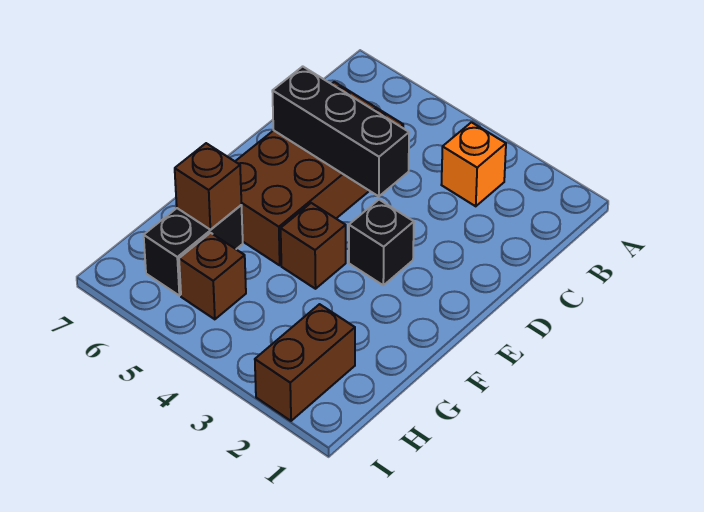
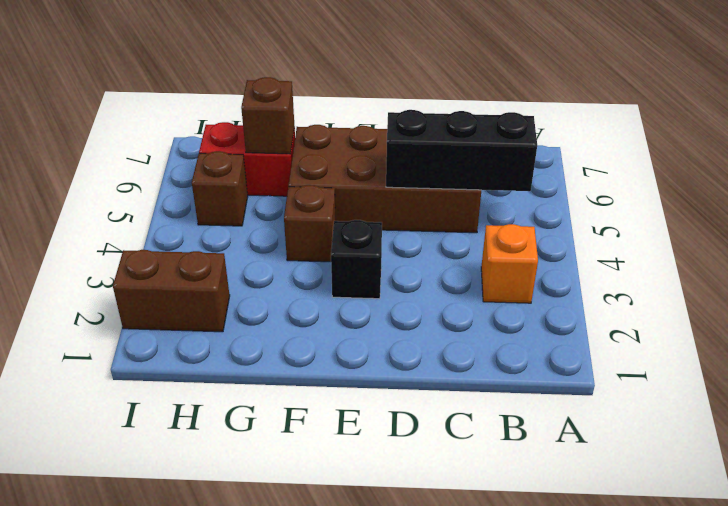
black brick D4:D6 level 2 -> black brick B5:D5 level 2
black brick G6:H6 level 1 -> red brick G6:H6 level 1

